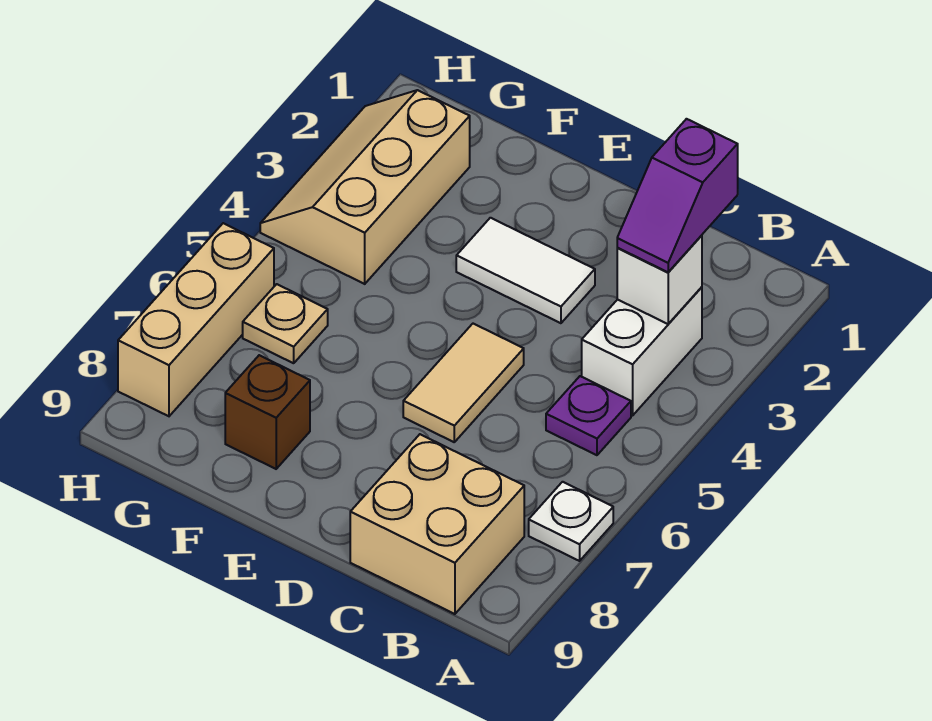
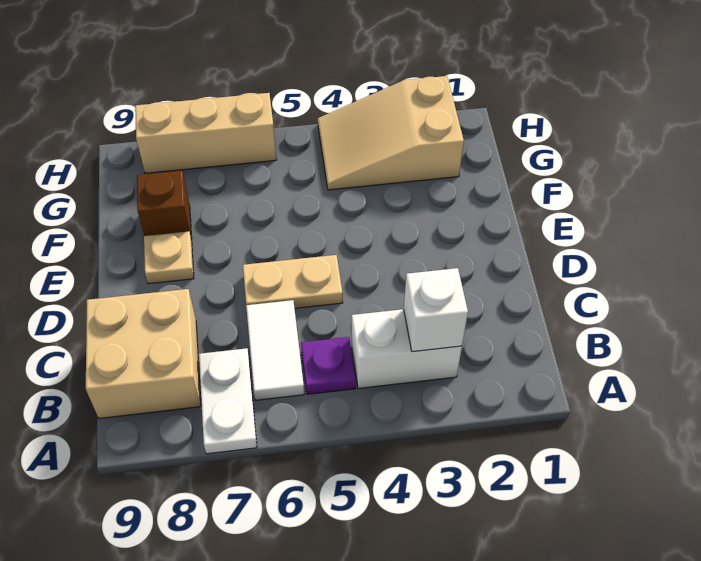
white plate A7 level 1 -> white plate A7:B7 level 1
purple slope B2:B3 level 3 top 2 -> none
white tile D3:E3 level 1 -> white tile B6:C6 level 1
tan tile D5:D6 level 1 -> tan plate D5:D6 level 1
tan slope G2:H4 level 1 top G -> tan slope G2:H4 level 1 top 2
tan plate G6 level 1 -> tan plate E8 level 1

